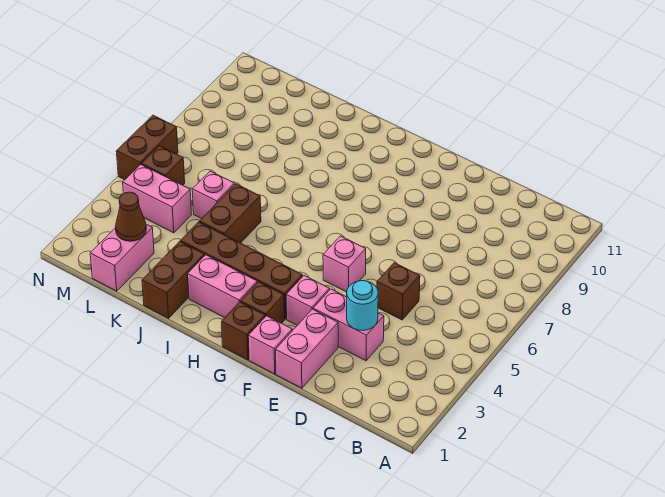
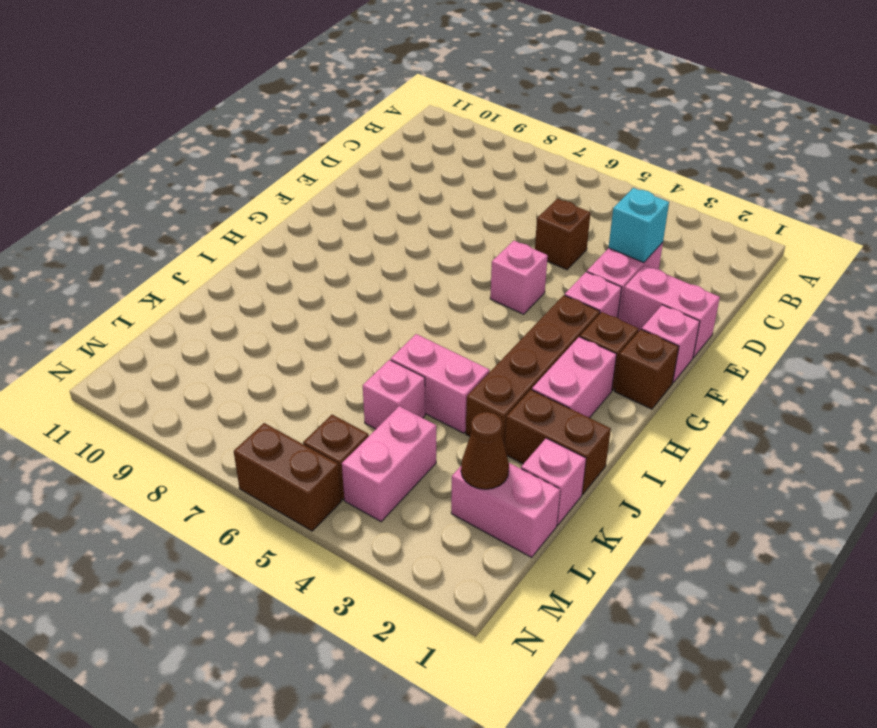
cyan round brick D3 level 2 -> cyan brick D3 level 2
brown brick J4:J5 level 1 -> pink brick J4:J5 level 1
none -> pink brick K1 level 1

